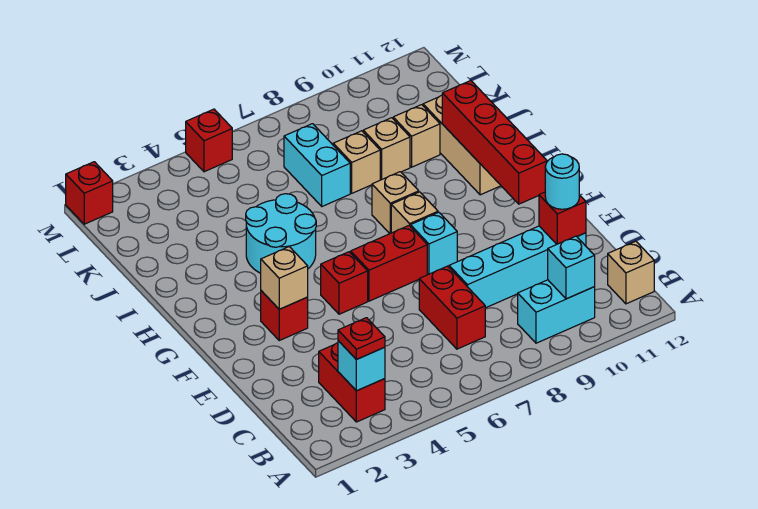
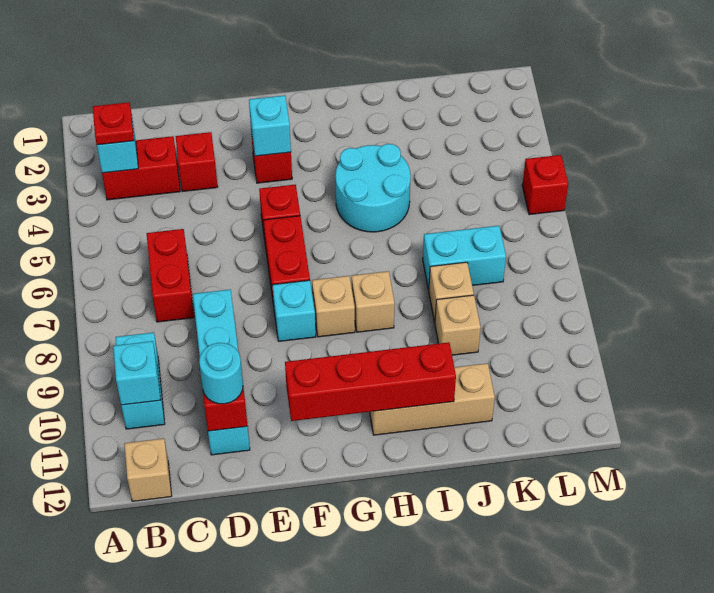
red brick C7:D7 level 1 -> red brick C6:C7 level 1
tan brick F3 level 2 -> cyan brick F3 level 2
tan brick J10 level 1 -> none
red brick M1 level 1 -> red brick D3 level 1

